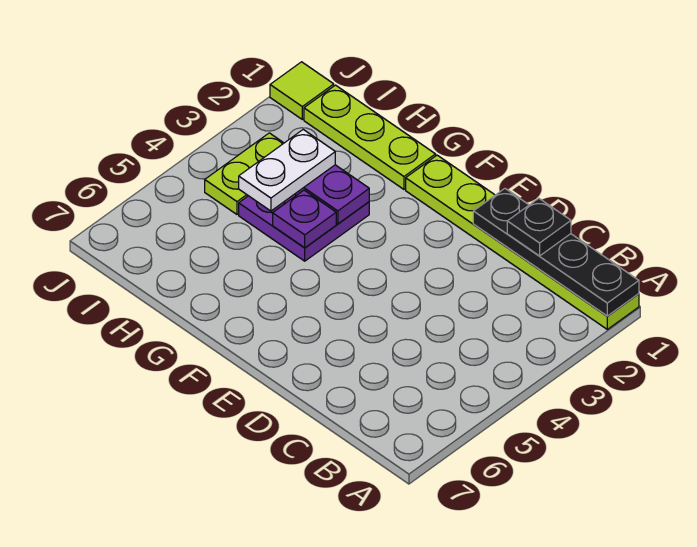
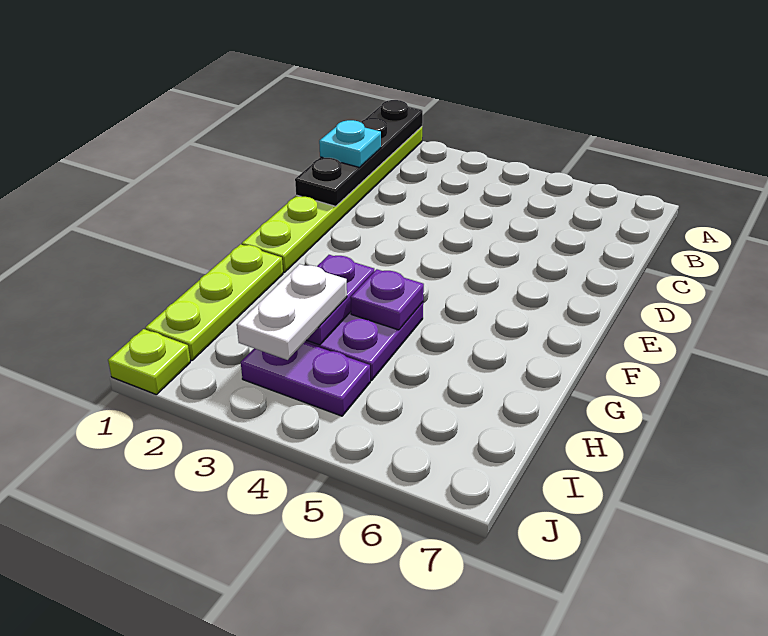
black plate C1 level 3 -> cyan plate C1 level 3
white plate H3:H4 level 3 -> white plate H3:I3 level 3
lime plate I3:I4 level 1 -> purple plate I3:I4 level 1
lime tile J1 level 1 -> lime plate J1 level 1

